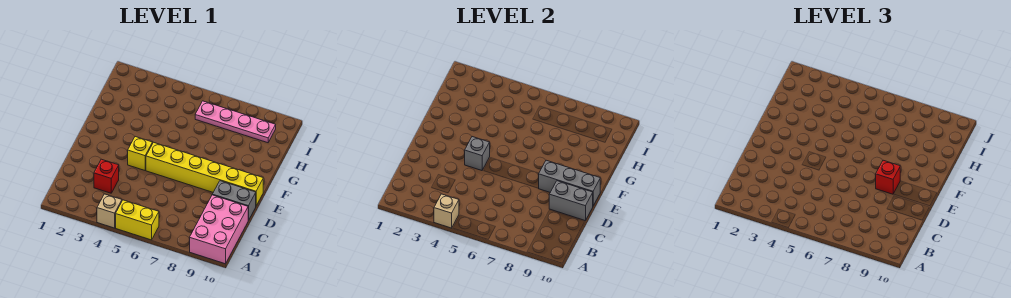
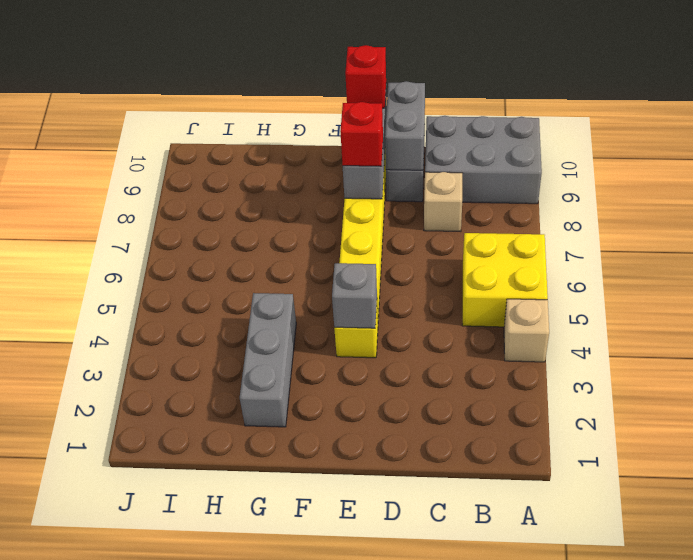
tan brick A4 level 2 -> tan brick C8 level 1
yellow brick A5:A6 level 1 -> yellow brick A5:B6 level 1
pink brick A9:C10 level 1 -> grey brick A9:C10 level 1
red brick C3 level 1 -> red brick E10 level 3
none -> grey brick G2:G4 level 1
pink plate I6:I9 level 1 -> none

